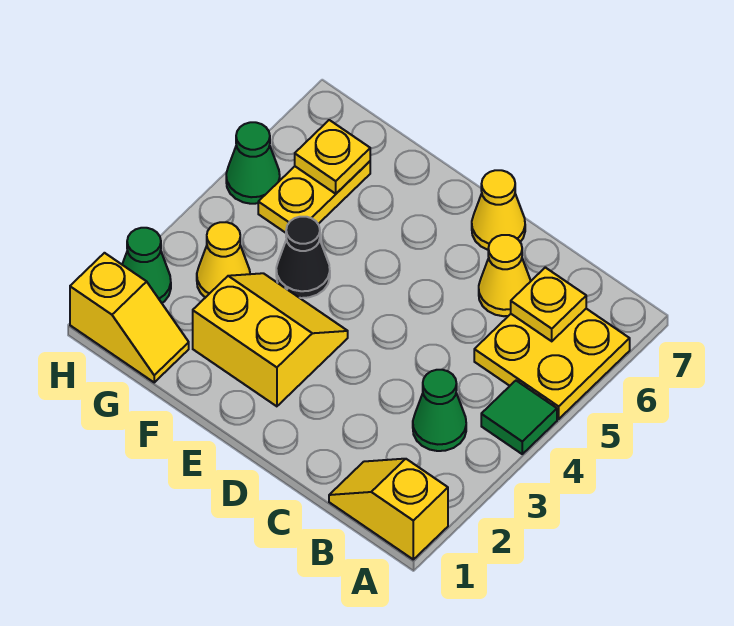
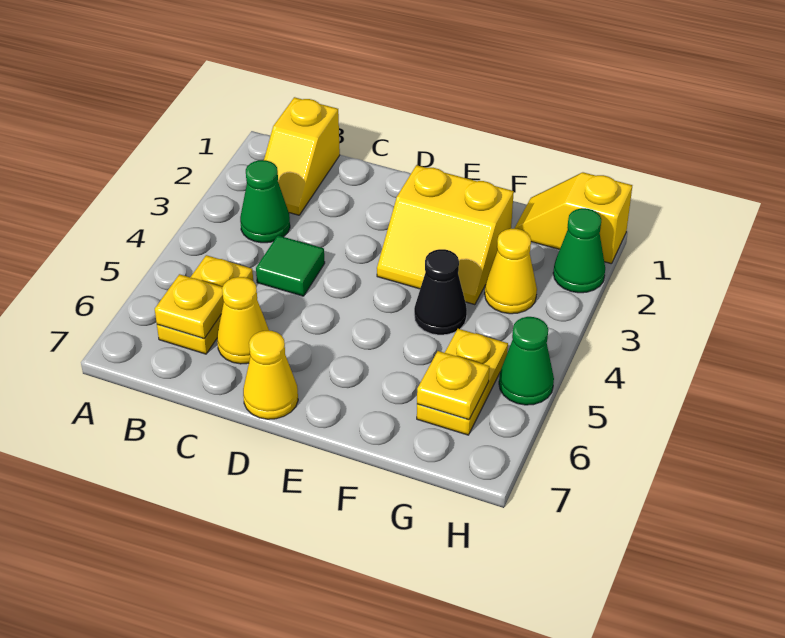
yellow slope A1:B1 level 1 top A -> yellow slope B1:B2 level 1 top 1
green tile A4 level 1 -> green tile C4 level 1
yellow plate A5:B6 level 1 -> yellow plate B5:B6 level 1

